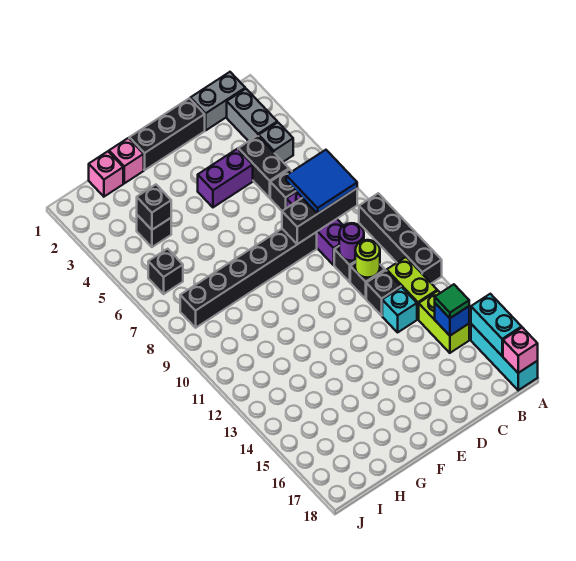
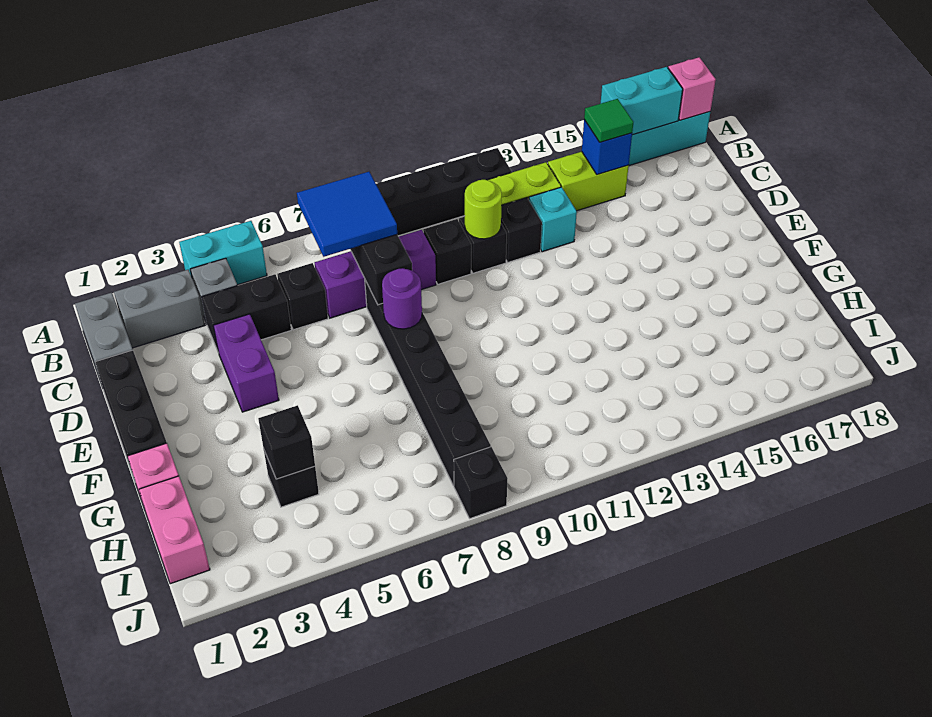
none -> cyan brick A4:A5 level 1
purple round brick C10 level 2 -> purple round brick E8 level 2
pink brick H1 level 1 -> pink brick H1:I1 level 1
black brick I6 level 1 -> black brick J8 level 1

